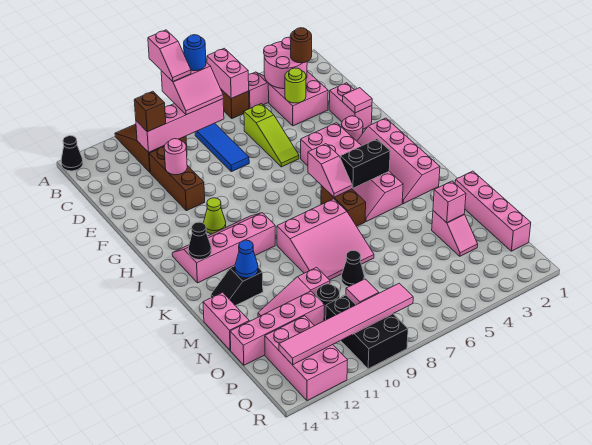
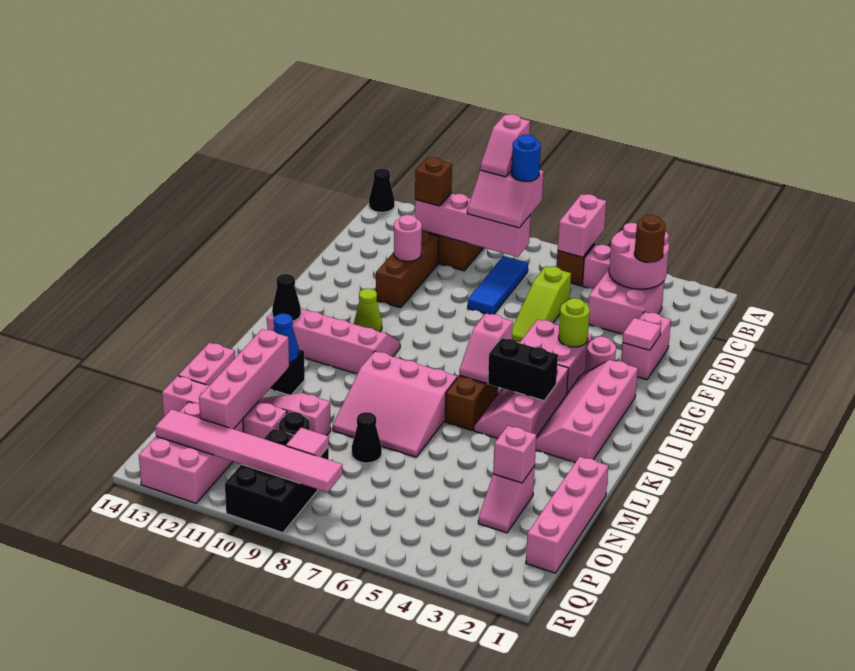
lime round brick D4 level 2 -> lime round brick G4 level 2
none -> pink brick M12:P12 level 2

